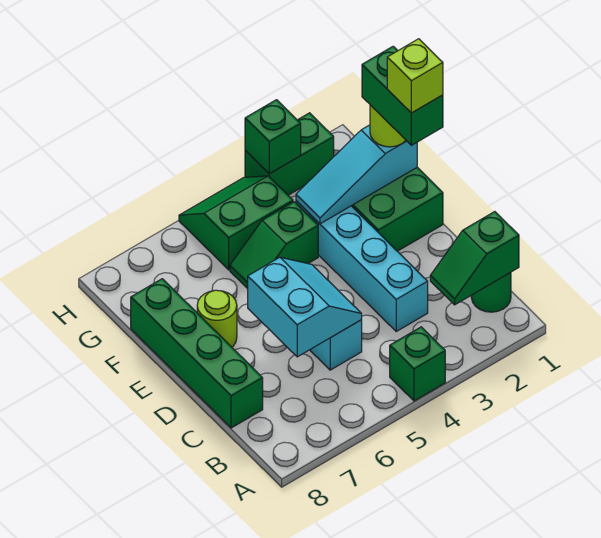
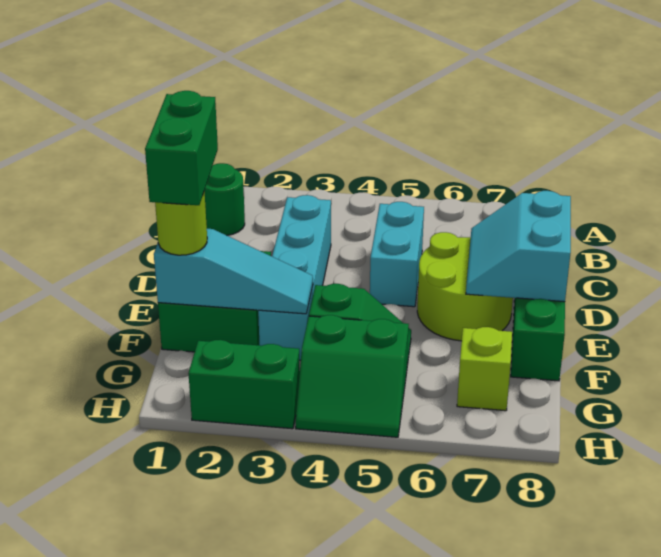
green brick A4 level 1 -> none
green slope B1:B2 level 2 top 1 -> none
cyan slope C5:D6 level 2 top 6 -> cyan slope D7:E8 level 2 top 8
lime brick E1 level 5 -> lime brick G7 level 1
lime round brick E7 level 1 -> lime round brick D6:E7 level 1
green brick H3 level 2 -> none

